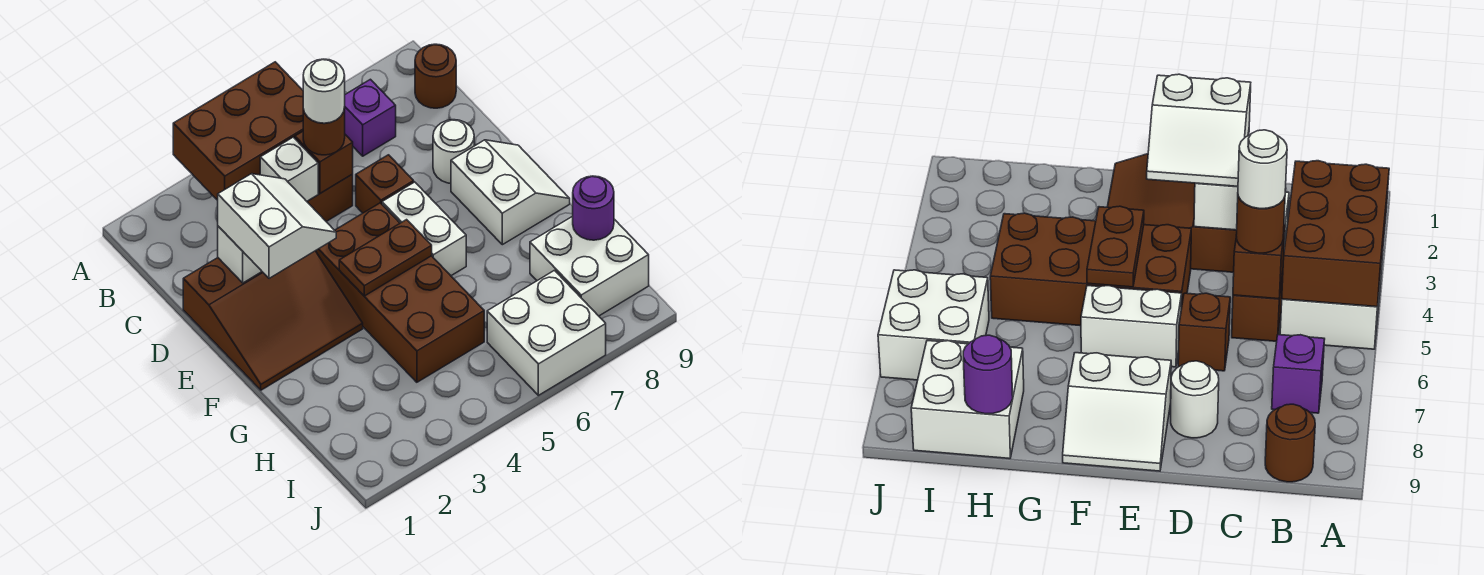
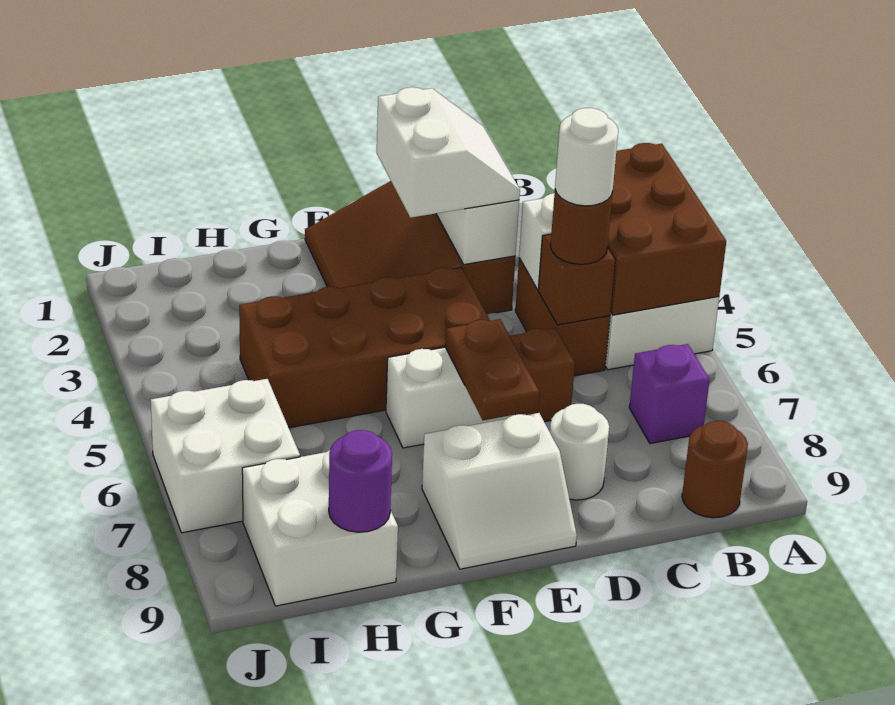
white slope D2:E3 level 3 top 2 -> white slope D2:E3 level 3 top E
brown plate F4:F5 level 2 -> brown plate E6:E7 level 2

